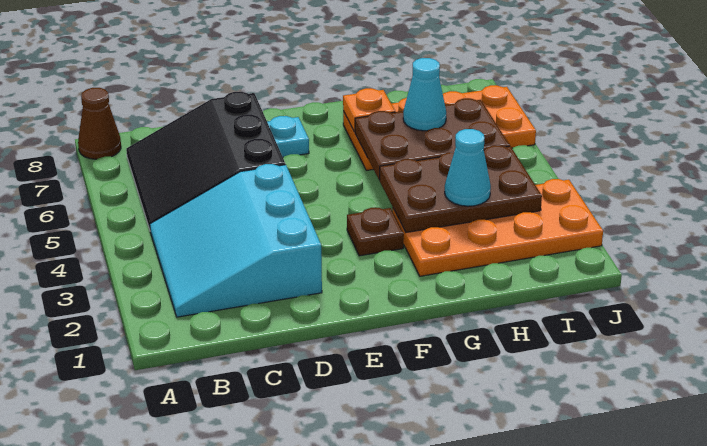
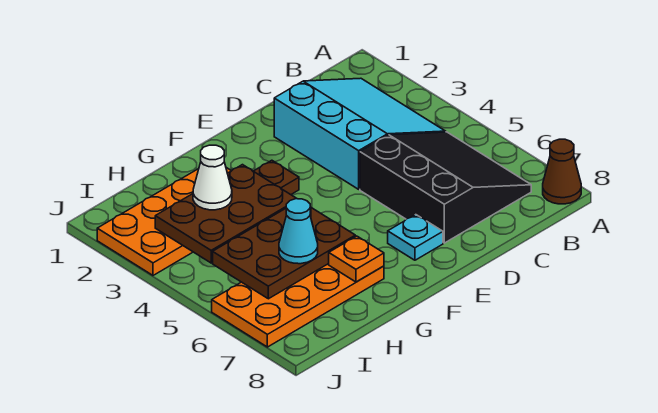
cyan cone H3 level 3 -> white cone H3 level 3

